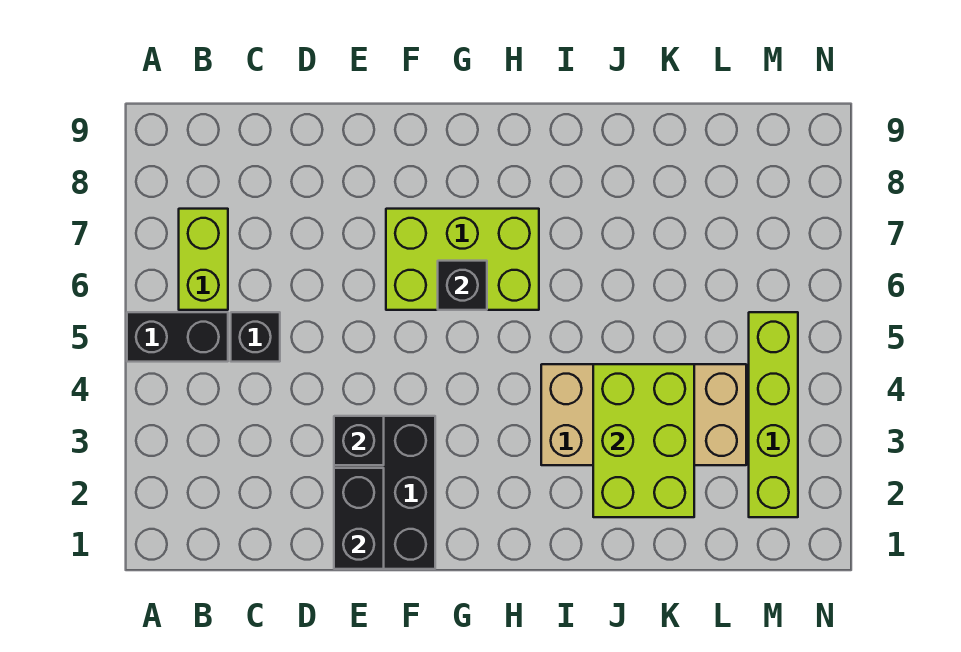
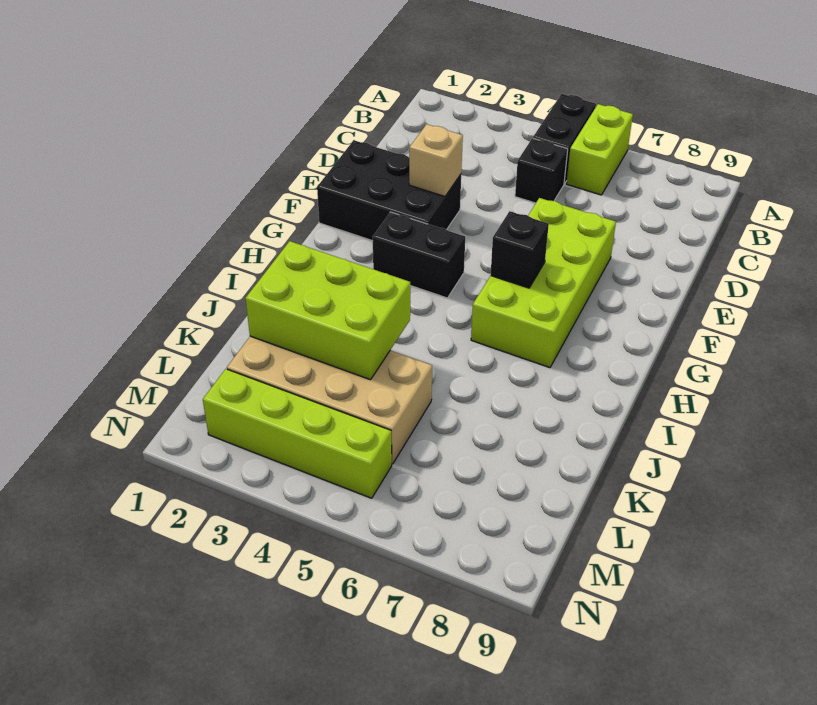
lime brick B6:B7 level 1 -> lime brick A6:B6 level 1
black brick E1:E2 level 2 -> black brick G3:G4 level 1
black brick E3 level 2 -> tan brick E3 level 2
lime brick F6:H7 level 1 -> lime brick E6:H7 level 1
tan brick I3:L4 level 1 -> tan brick K2:L5 level 1

